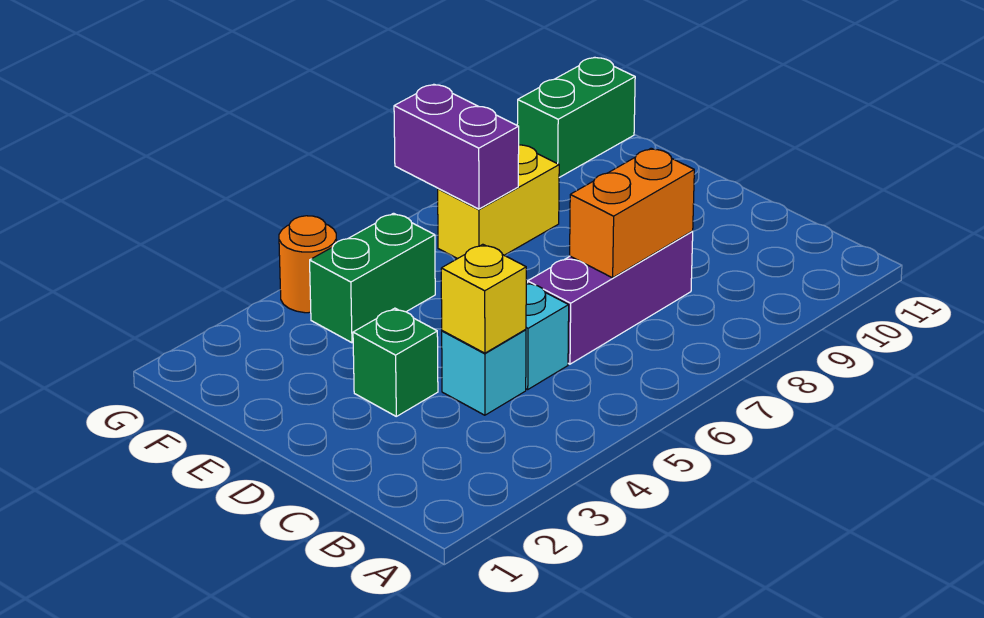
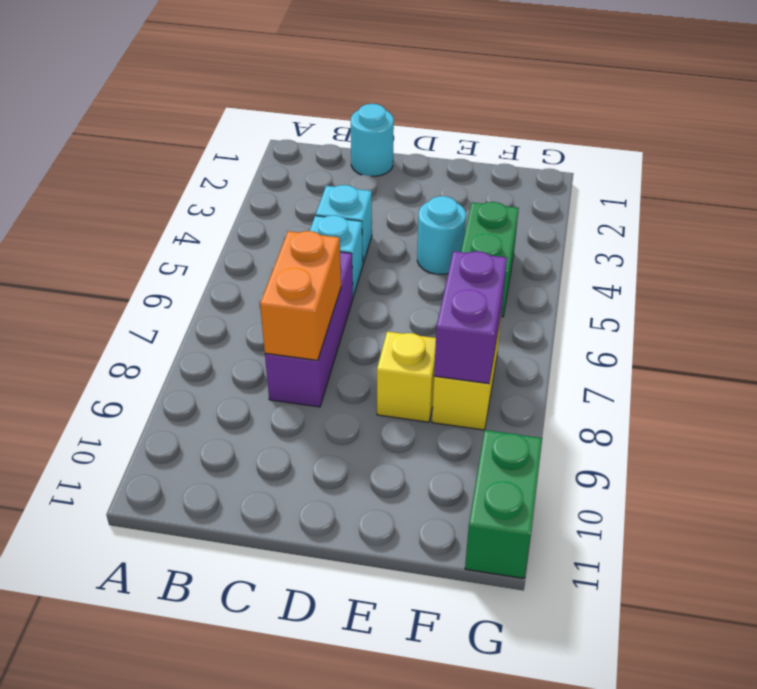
none -> cyan round brick C1 level 1
yellow brick C4 level 2 -> yellow brick E8 level 1
green brick D3 level 1 -> none
none -> cyan round brick E4 level 1
purple brick F7:G7 level 2 -> purple brick F7:F8 level 2
orange round brick G4 level 1 -> none

